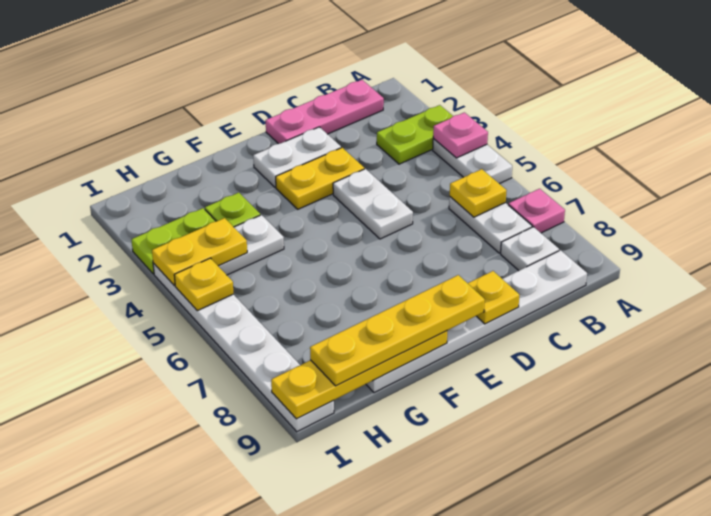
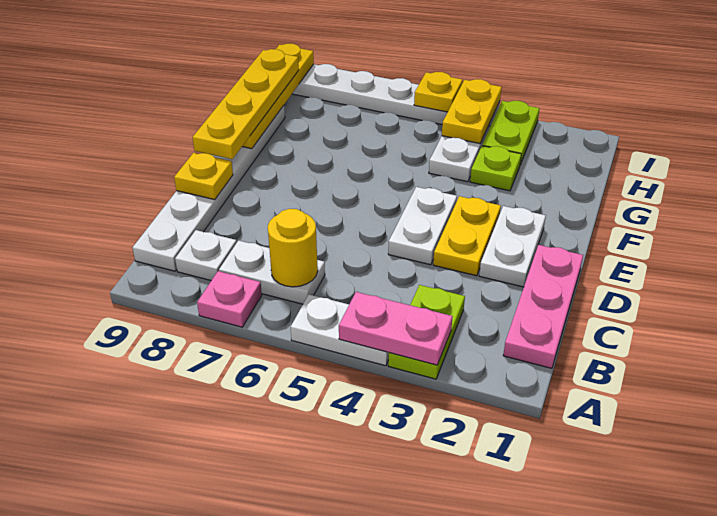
pink plate A4 level 2 -> pink plate A3:A4 level 2
yellow plate B6 level 2 -> yellow round brick B6 level 2
white plate D4:D5 level 1 -> white plate D4:E4 level 1

